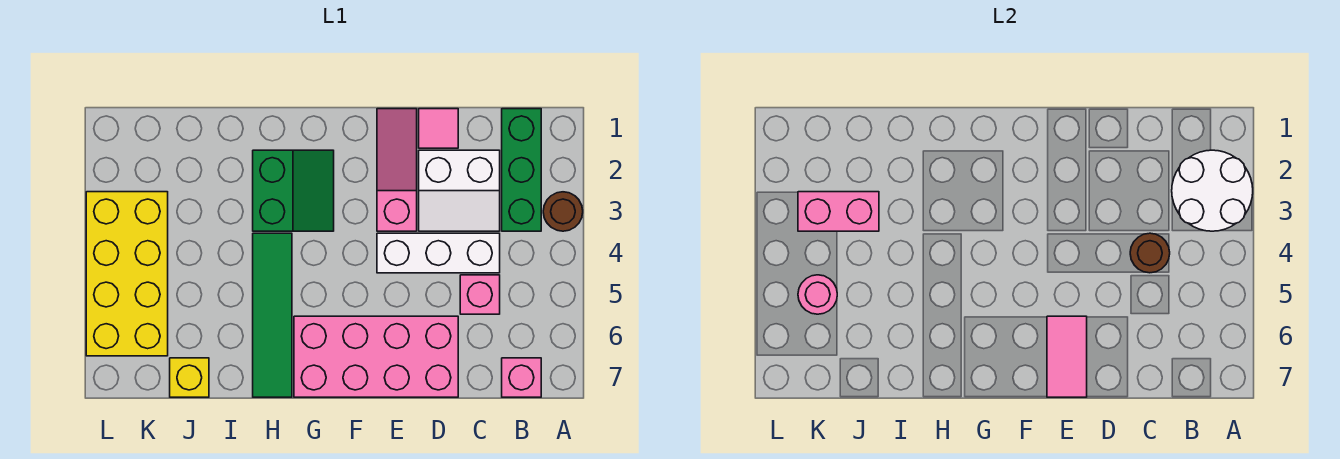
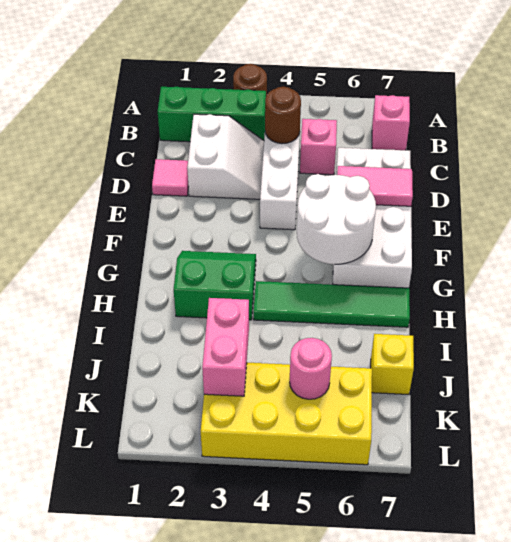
white round brick A2:B3 level 2 -> white round brick F5:G6 level 2
pink brick D6:G7 level 1 -> white brick D6:G7 level 1
pink slope E1:E3 level 1 top 3 -> none

